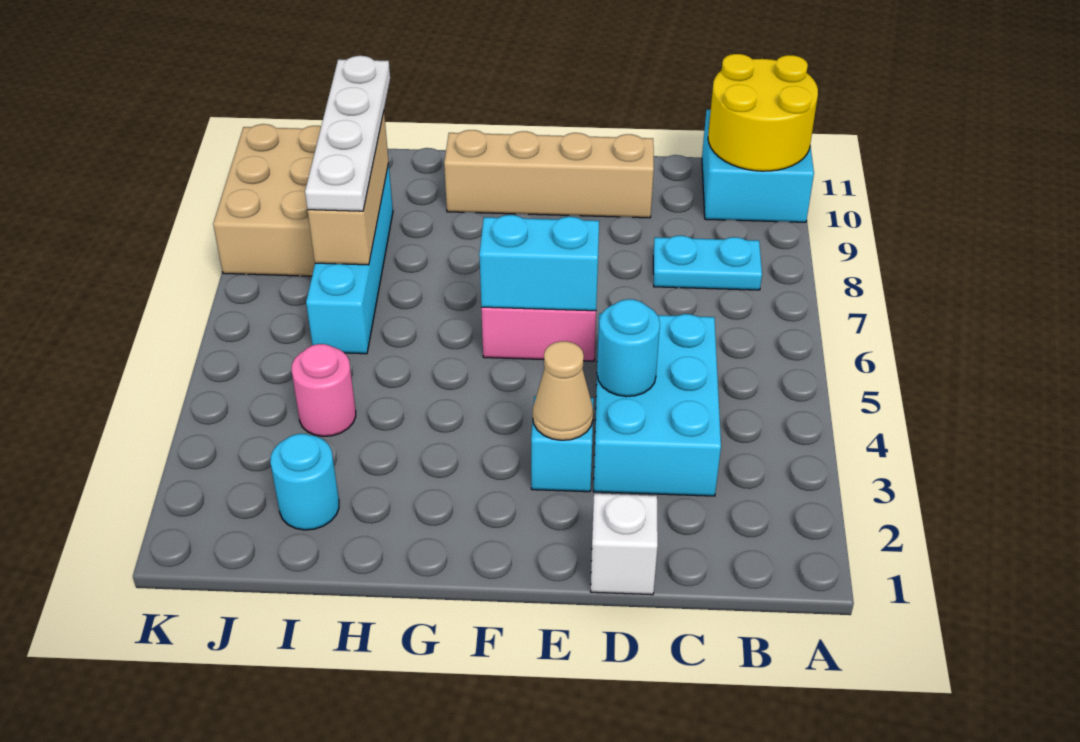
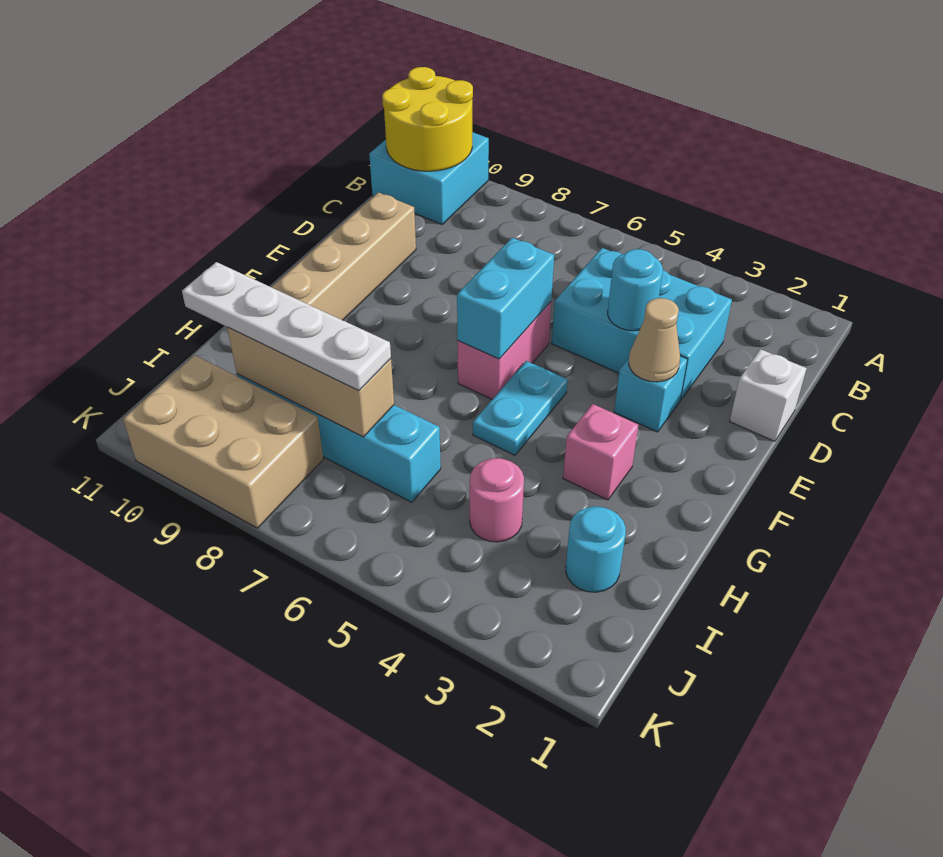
cyan plate B8:C8 level 1 -> cyan plate F5:G5 level 1
none -> pink brick G3 level 1

